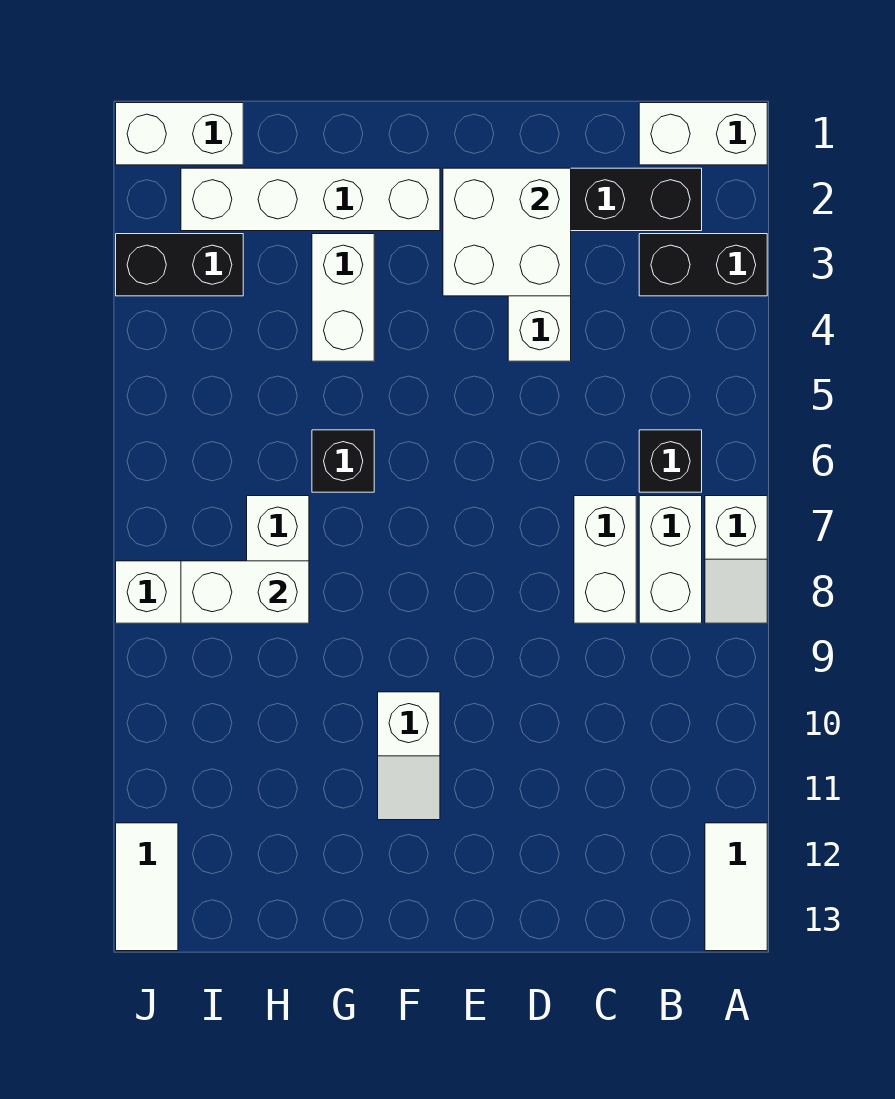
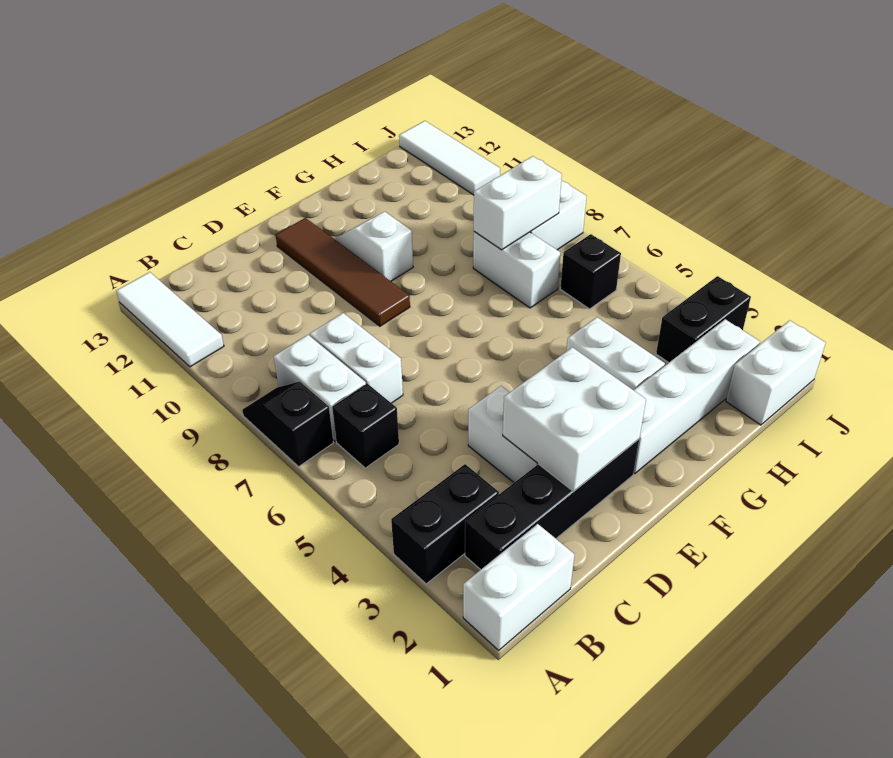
white slope A7:A8 level 1 top 7 -> black slope A7:A8 level 1 top 7
white tile A12:A13 level 1 -> white tile A11:A13 level 1
none -> brown tile E9:E12 level 1
black brick G6 level 1 -> black brick I6 level 1
white tile J12:J13 level 1 -> white tile J11:J13 level 1

